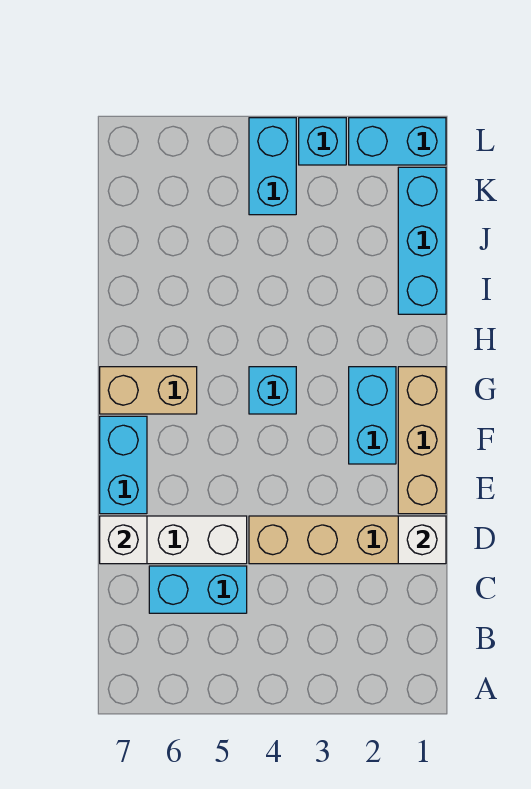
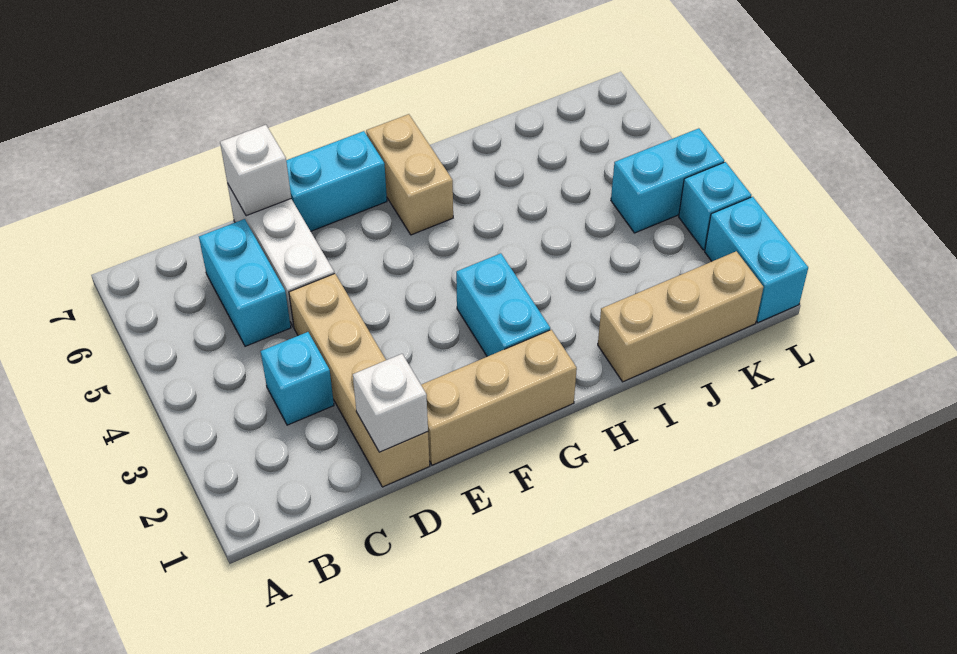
cyan brick F2:G2 level 1 -> cyan brick G2:G3 level 1
cyan brick G4 level 1 -> cyan brick C3 level 1
cyan brick I1:K1 level 1 -> tan brick I1:K1 level 1

